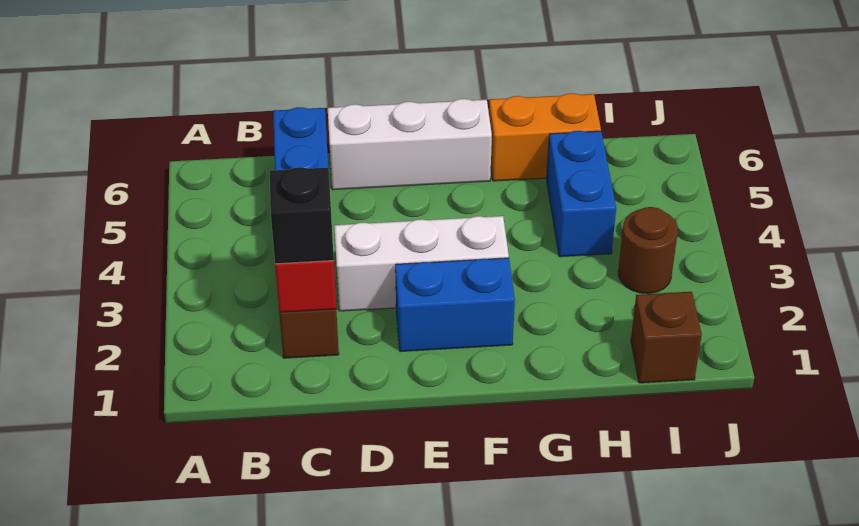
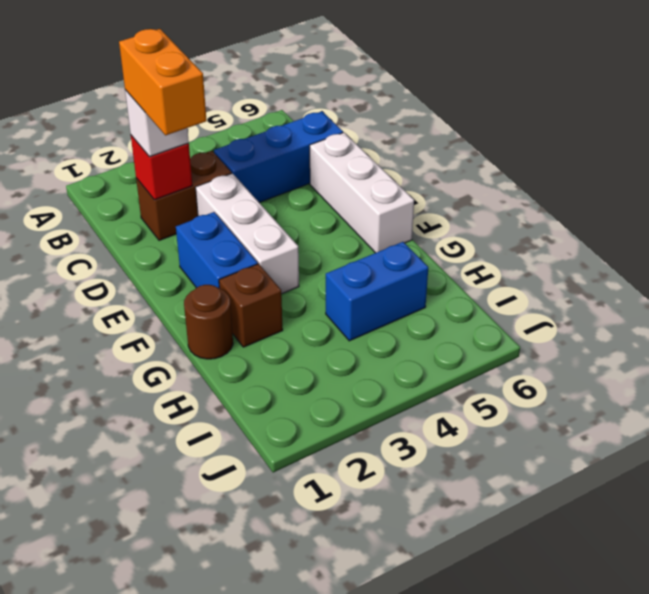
black brick C2 level 3 -> white brick C2 level 3
orange brick G6:H6 level 1 -> orange brick C2:D2 level 4
brown brick I1 level 1 -> brown brick G2 level 1
brown round brick I3 level 1 -> brown round brick G1 level 1

